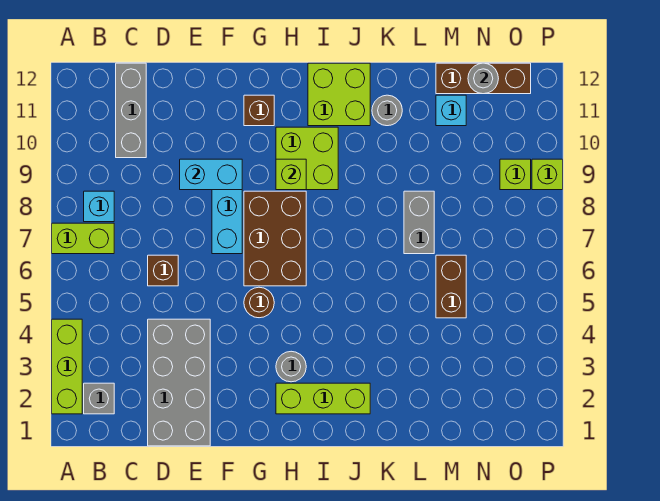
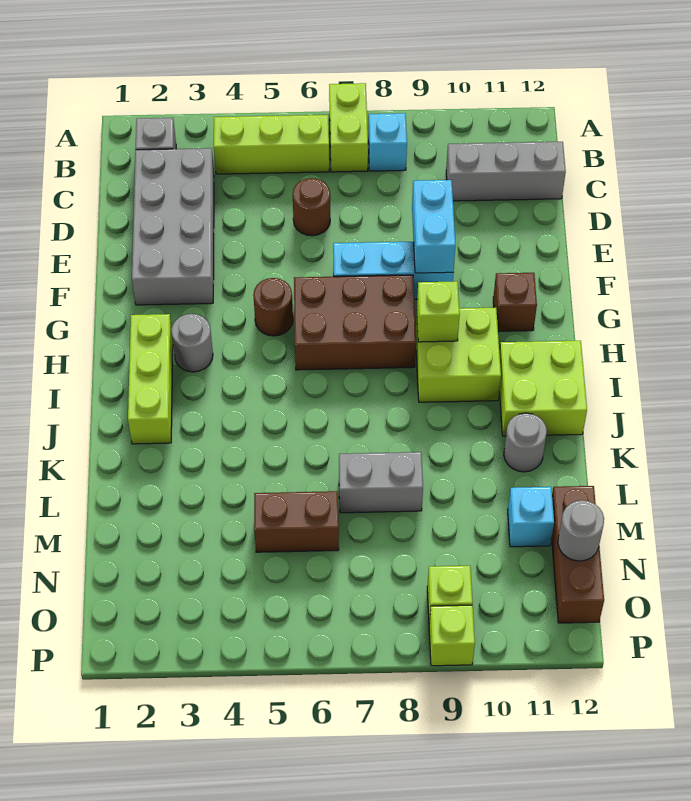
lime brick A2:A4 level 1 -> lime brick B4:B6 level 1
grey brick D1:E4 level 1 -> grey brick C2:F3 level 1
brown brick D6 level 1 -> brown round brick D6 level 1

